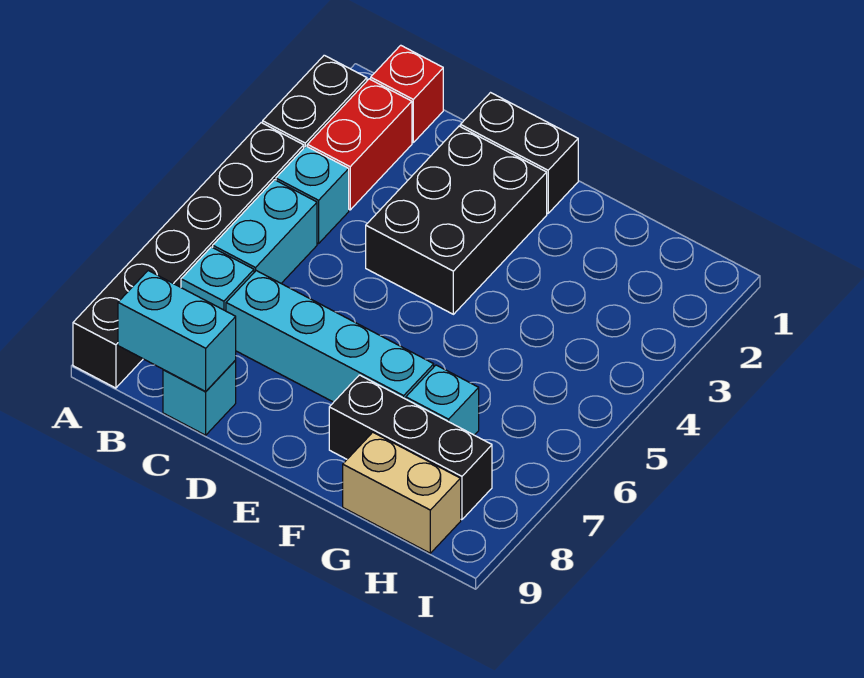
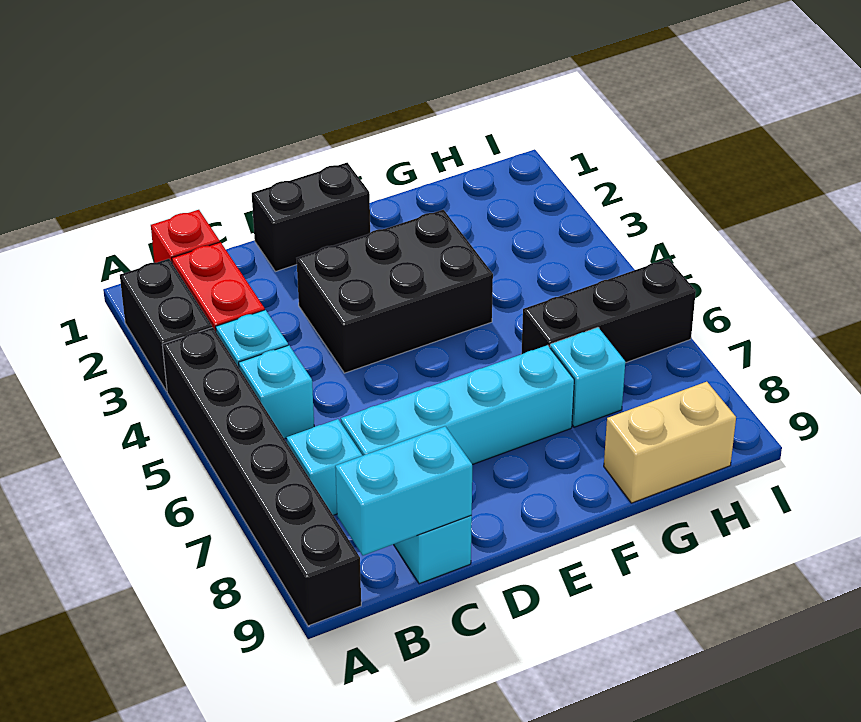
cyan brick B5:B6 level 1 -> cyan brick B5 level 1
black brick D2:E4 level 1 -> black brick D3:F4 level 1
black brick F8:H8 level 1 -> black brick G6:I6 level 1

